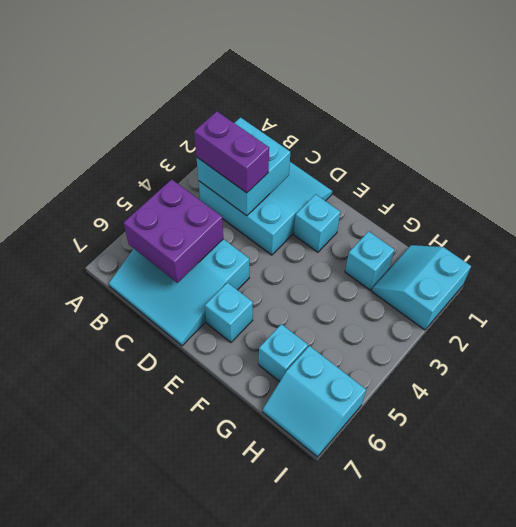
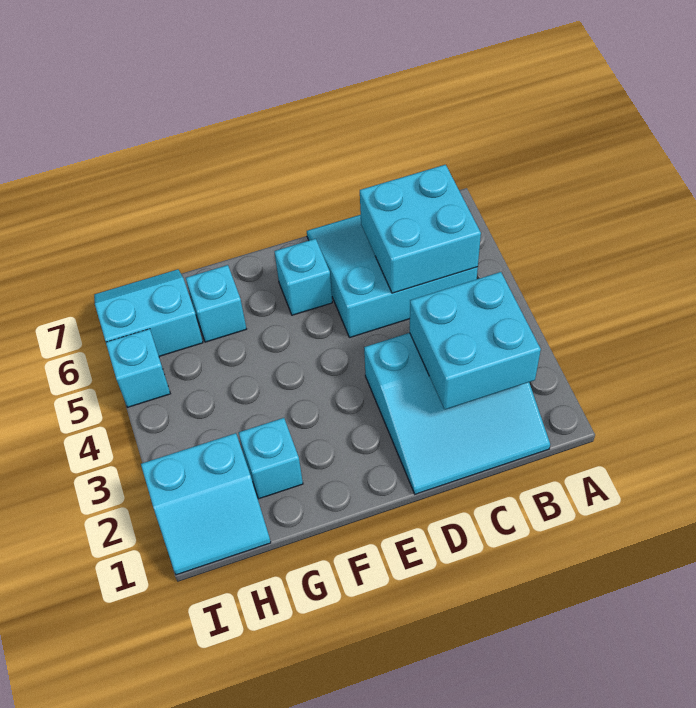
purple brick B3:C3 level 3 -> none
purple brick B5:C6 level 2 -> cyan brick B5:C6 level 2
cyan brick E2 level 1 -> cyan brick I5 level 1
cyan slope H1:I2 level 1 top I -> cyan slope H1:I2 level 1 top 2

